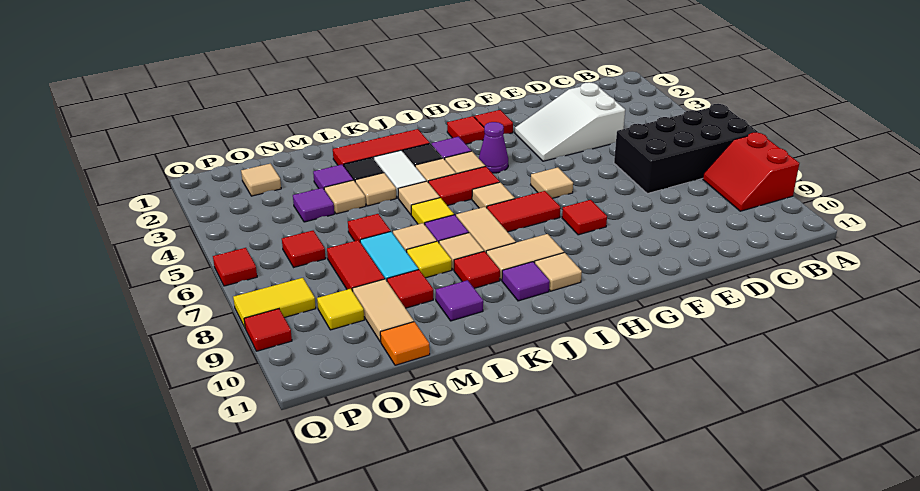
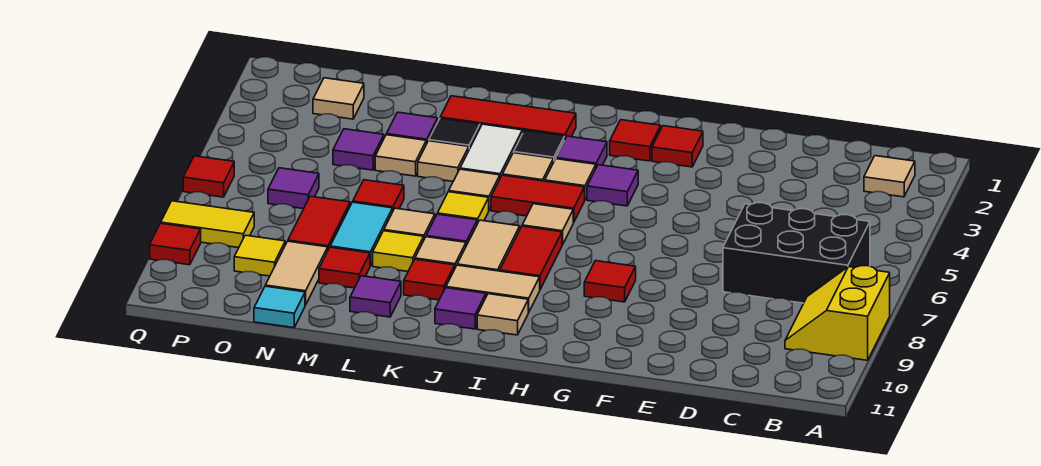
black brick A6:D7 level 1 -> black brick B6:D7 level 1
red slope A8:B9 level 1 top A -> yellow slope A8:B9 level 1 top A
white slope D3:F4 level 1 top D -> none
tan tile G6 level 1 -> tan tile B2 level 1
purple cone H4 level 1 -> purple tile H4 level 1
red tile H7:I7 level 1 -> red tile I7:I8 level 1
orange tile N11 level 1 -> cyan tile N11 level 1
red tile O6 level 1 -> purple tile O6 level 1

